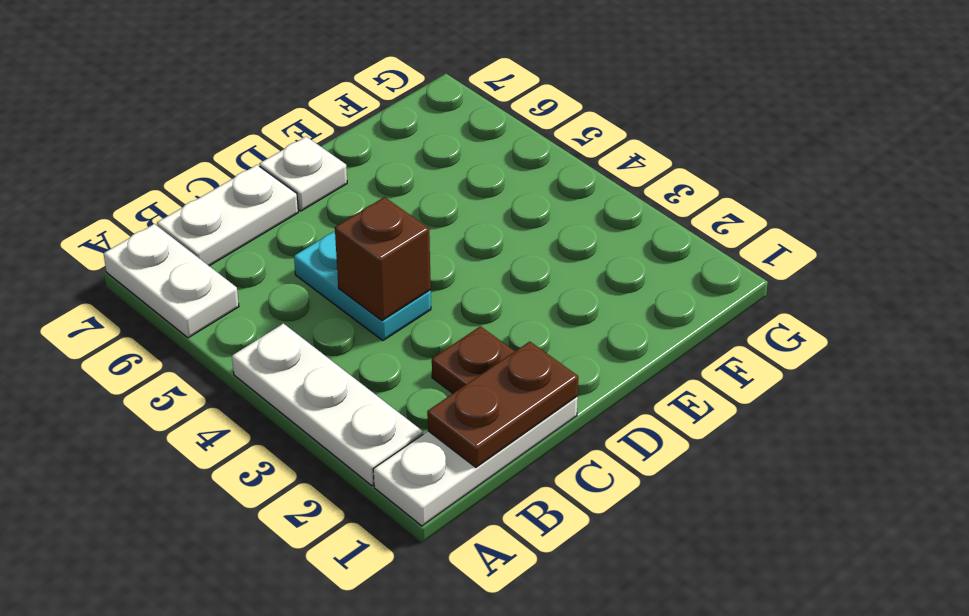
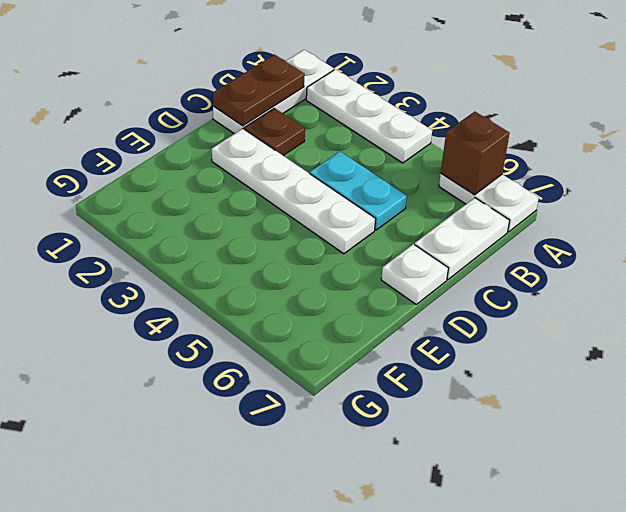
brown brick C4 level 2 -> brown brick A6 level 2
none -> white plate D2:D5 level 1

